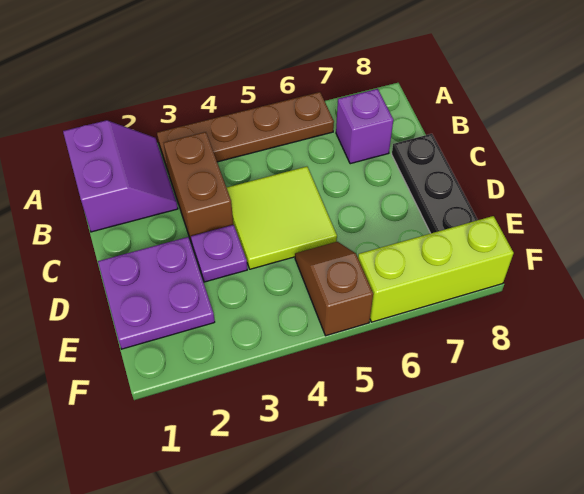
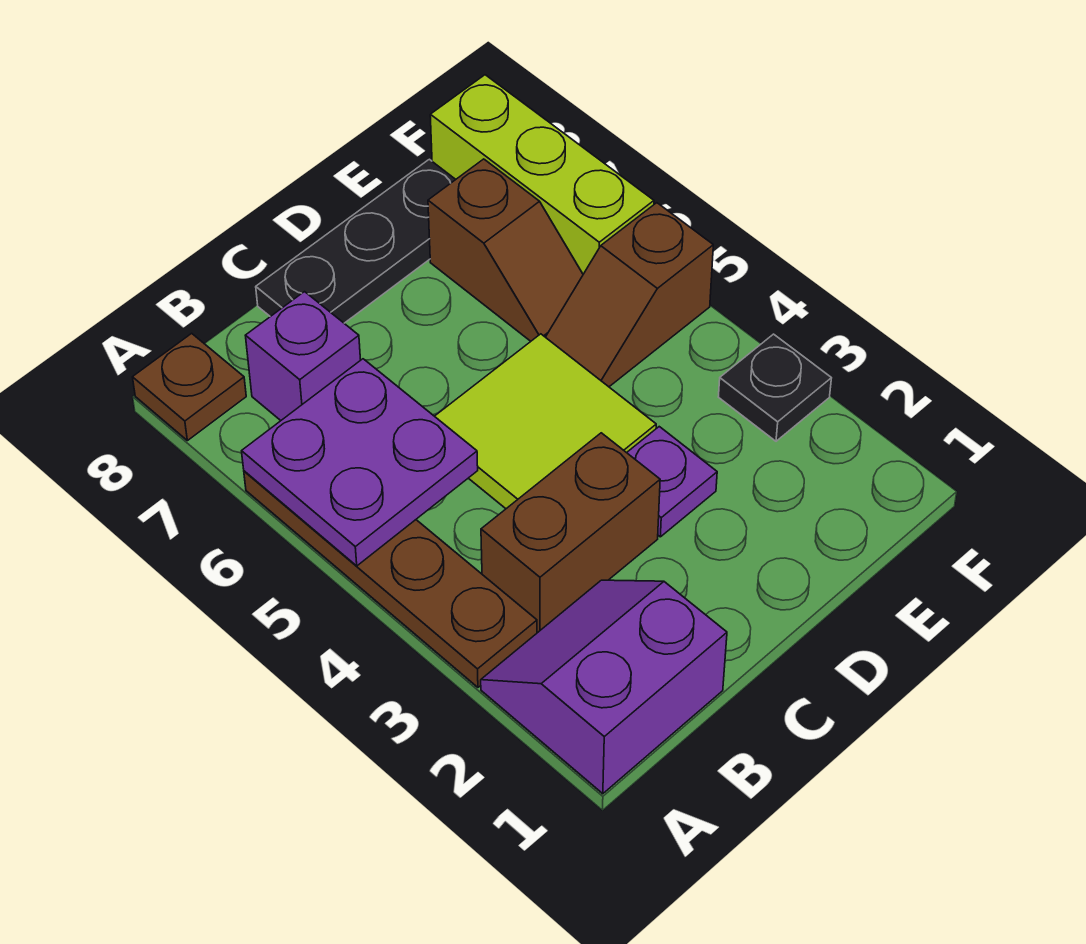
none -> brown plate A8 level 1
purple plate D1:E2 level 1 -> purple plate A5:B6 level 2
none -> brown slope E6:E7 level 1 top 7
none -> black plate F3 level 1

